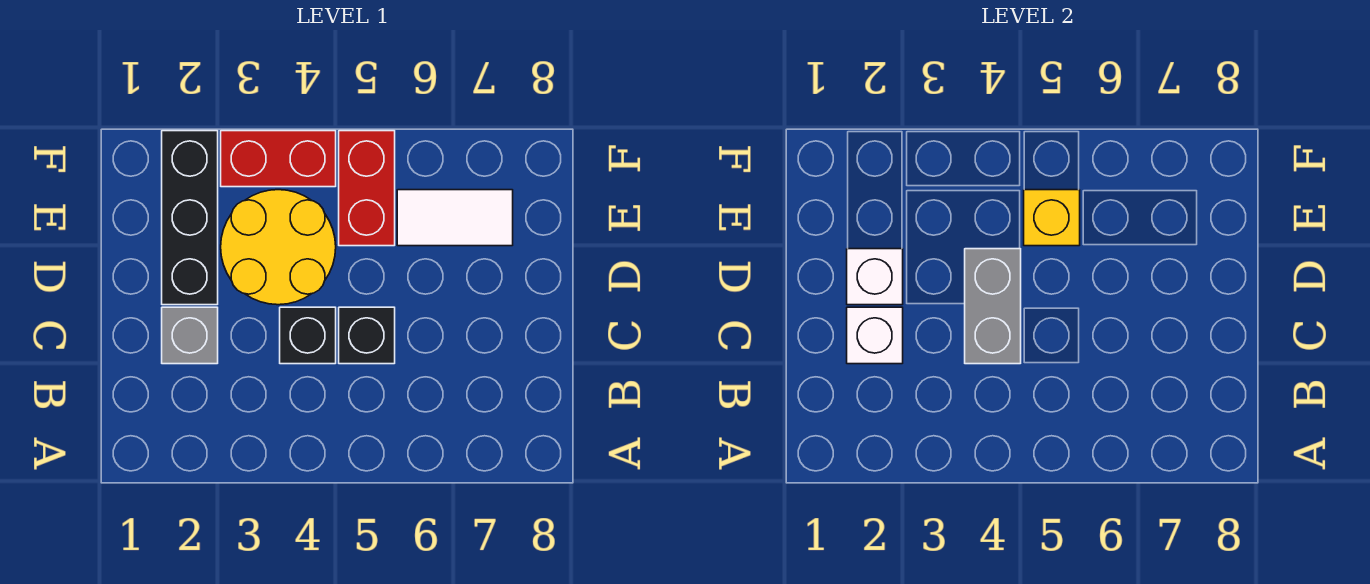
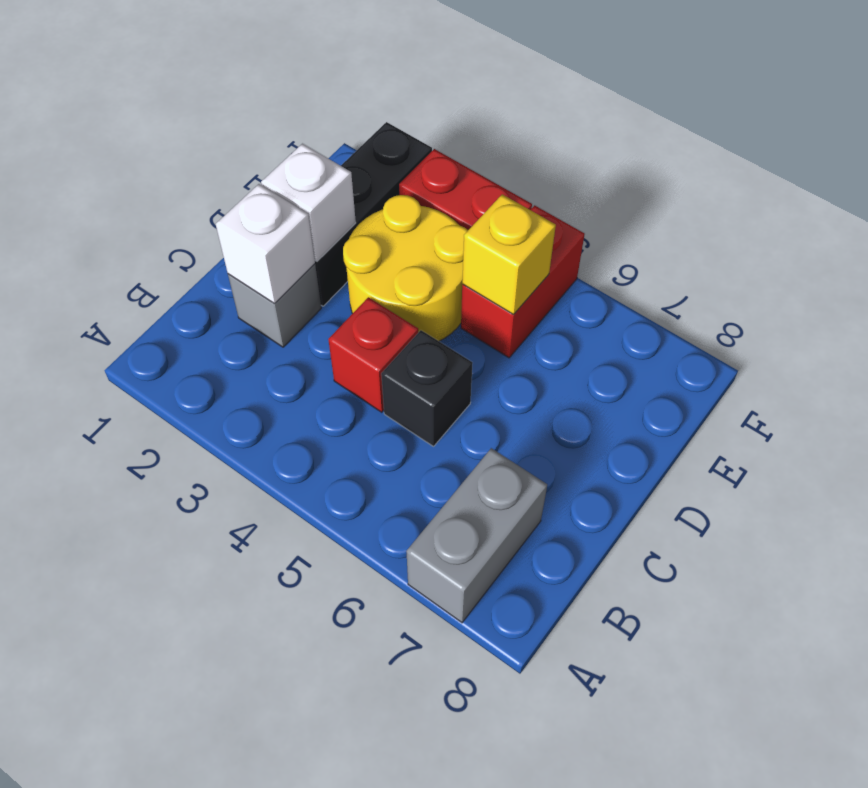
black brick C4 level 1 -> red brick C4 level 1
grey brick C4:D4 level 2 -> grey brick A7:B7 level 1
white tile E6:E7 level 1 -> none

